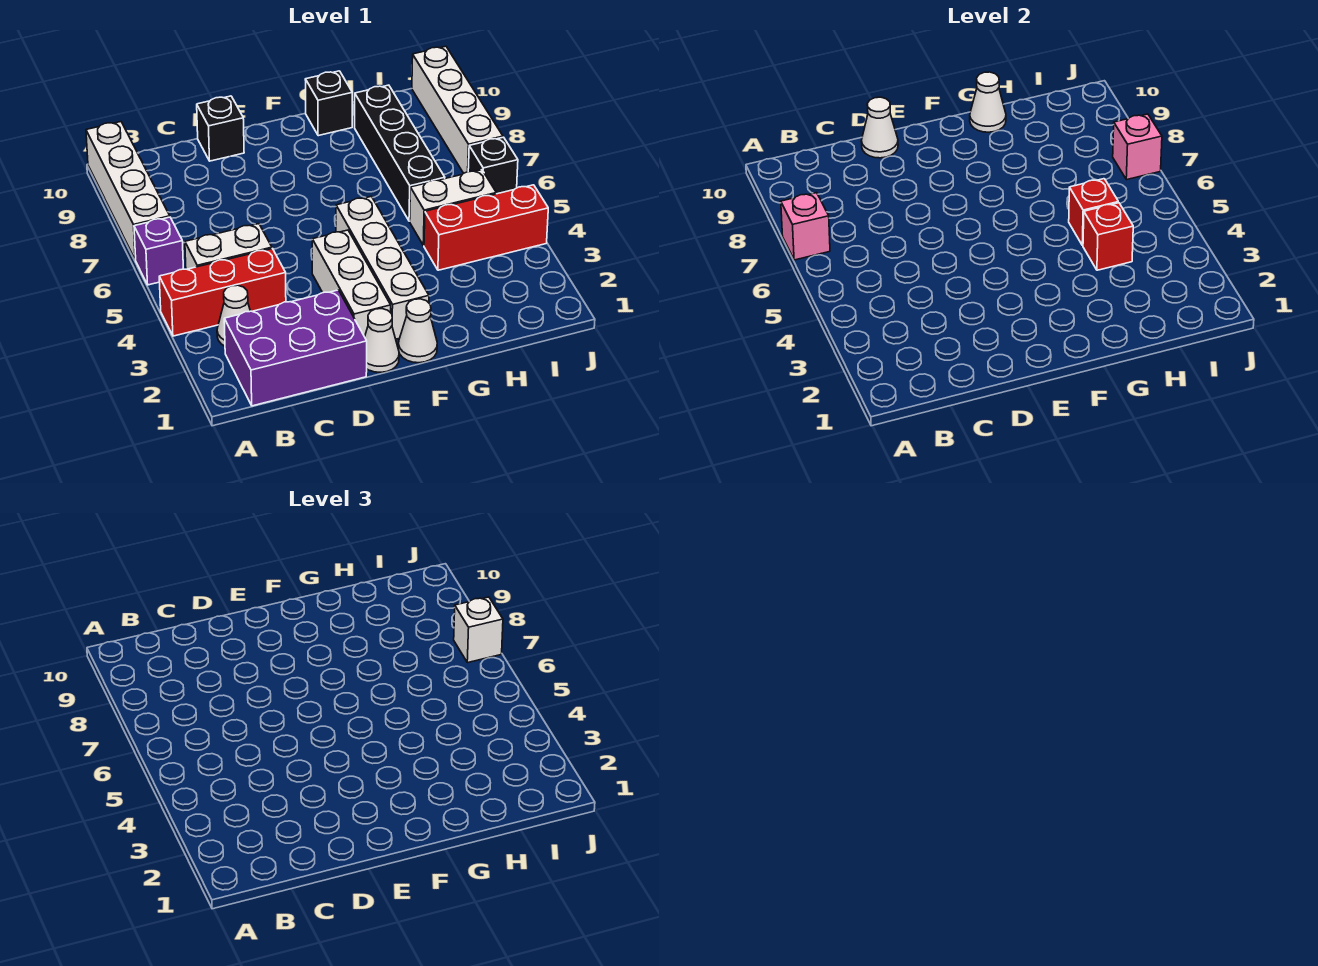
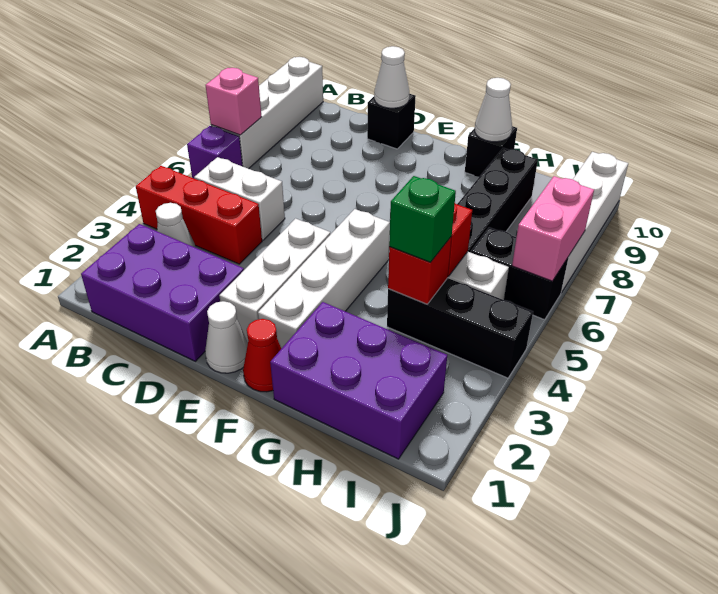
white cone F1 level 1 -> red cone F1 level 1
none -> purple brick G1:I2 level 1
red brick H4:J4 level 1 -> black brick H4:J4 level 1
none -> green brick H4 level 3
black brick J6 level 1 -> black brick I6:J6 level 1
pink brick J7 level 2 -> pink brick J6:J7 level 2
white brick J7 level 3 -> none

